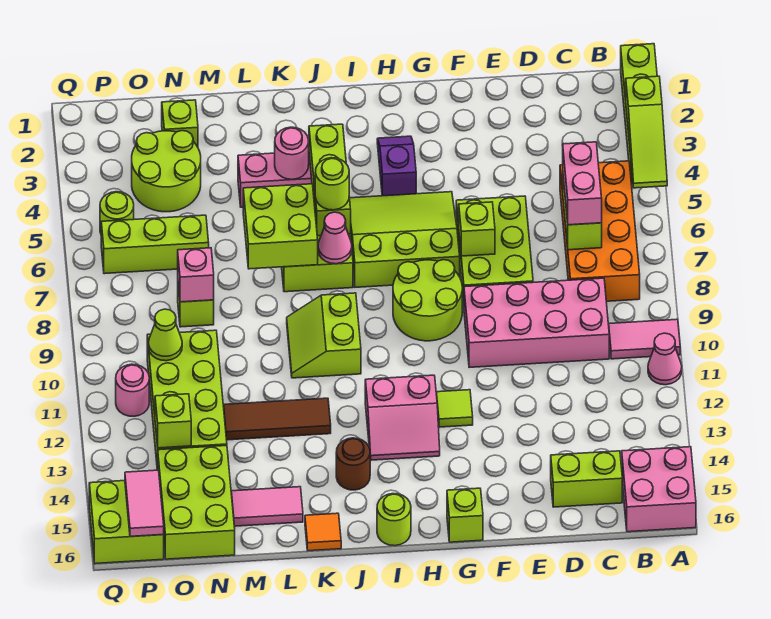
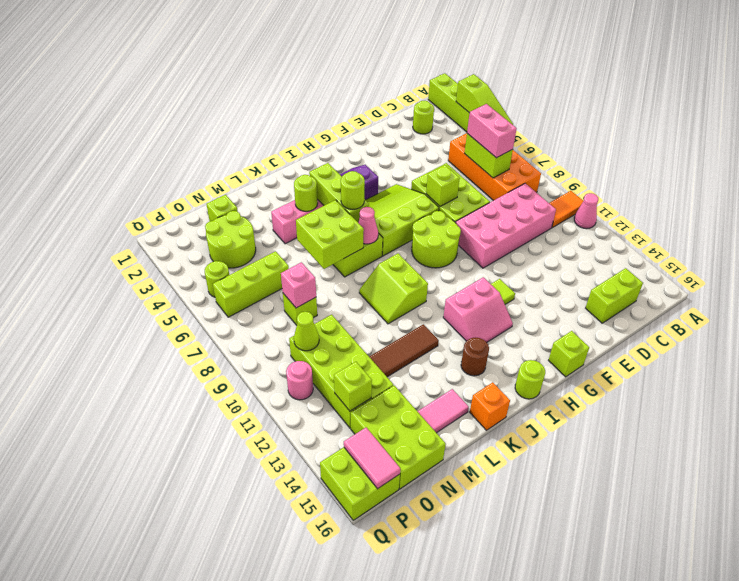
pink tile A10:B10 level 1 -> orange tile A10:B10 level 1
pink brick A15:B16 level 1 -> none
none -> lime round brick C2 level 1
pink round brick K4 level 2 -> lime round brick K4 level 2
orange tile K16 level 1 -> orange brick K16 level 1

